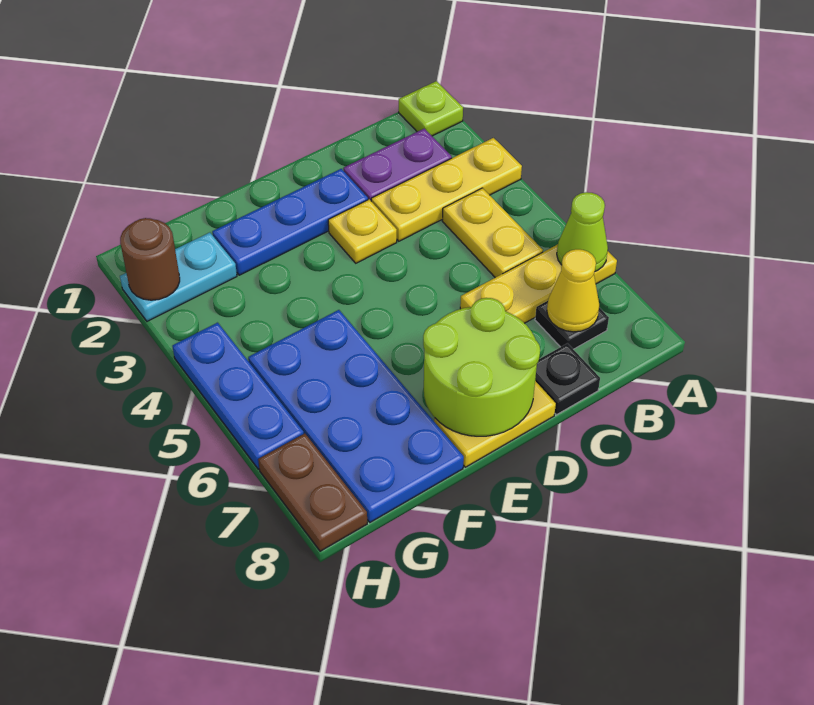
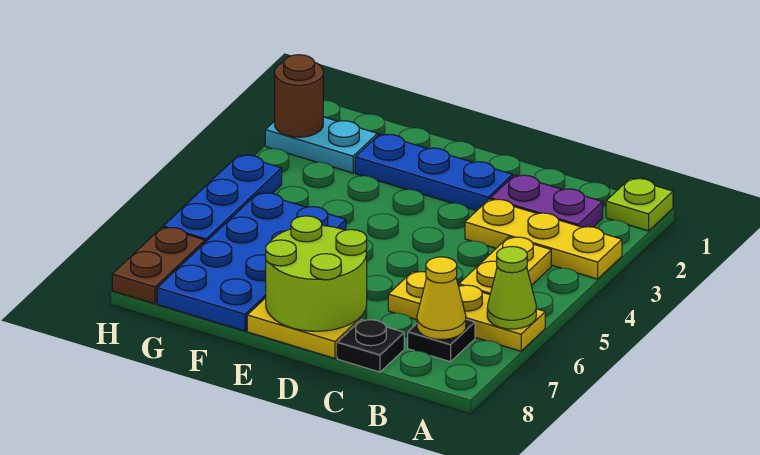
yellow plate D3 level 1 -> none

